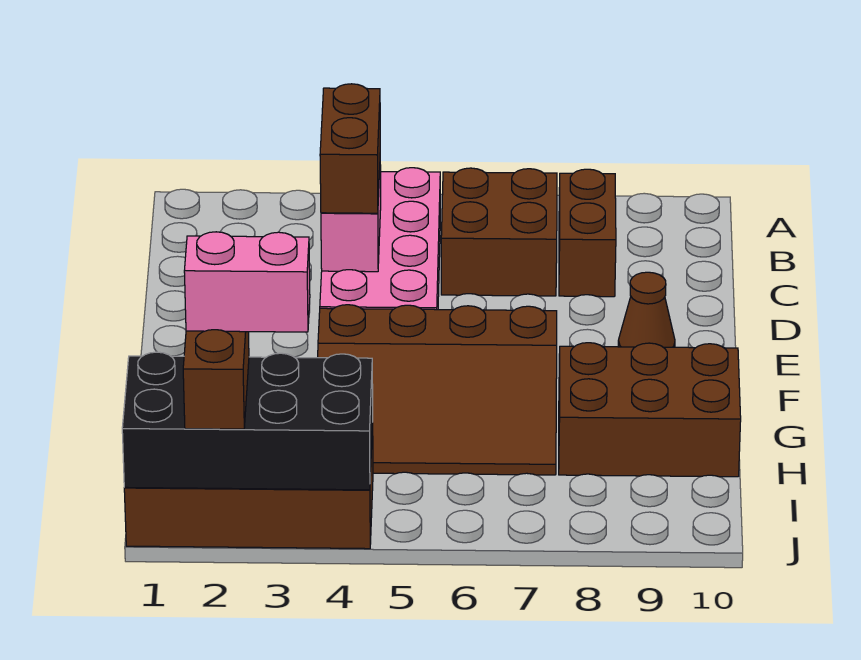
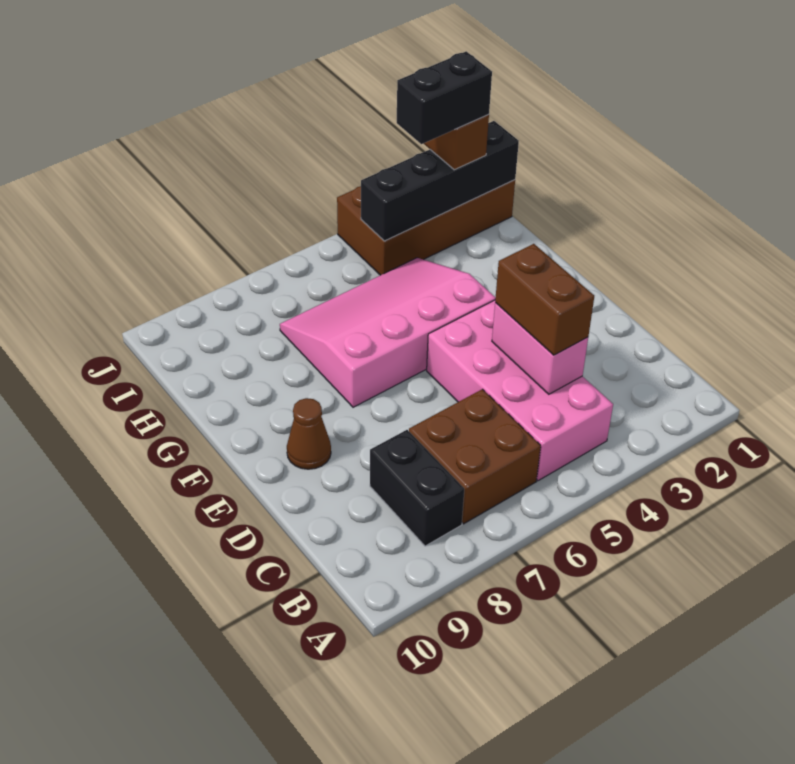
brown brick B8:C8 level 1 -> black brick B8:C8 level 1
brown slope F4:H7 level 1 top F -> pink slope F4:H7 level 1 top F
brown brick G8:H10 level 1 -> none
black brick I1:J4 level 2 -> black brick I1:I4 level 2
pink brick I2:I3 level 4 -> black brick I2:I3 level 4

